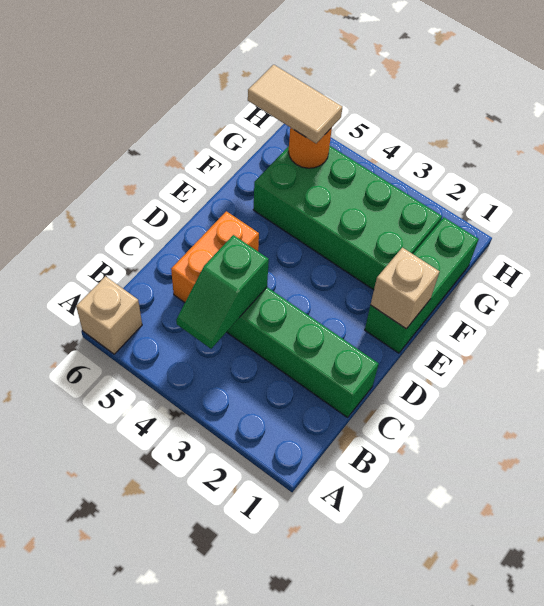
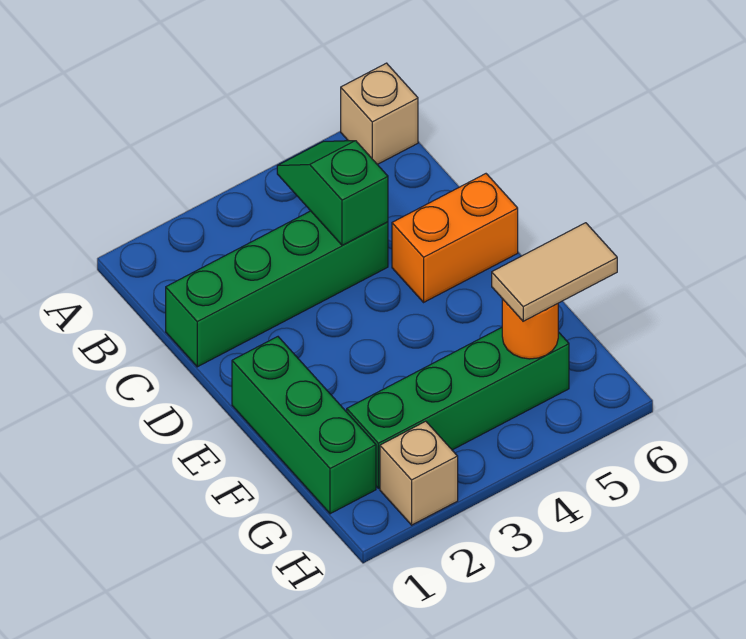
orange brick C5:D5 level 1 -> orange brick D5:D6 level 1
tan brick E1 level 2 -> tan brick H2 level 1
green brick F2:G5 level 1 -> green brick G2:G5 level 1

